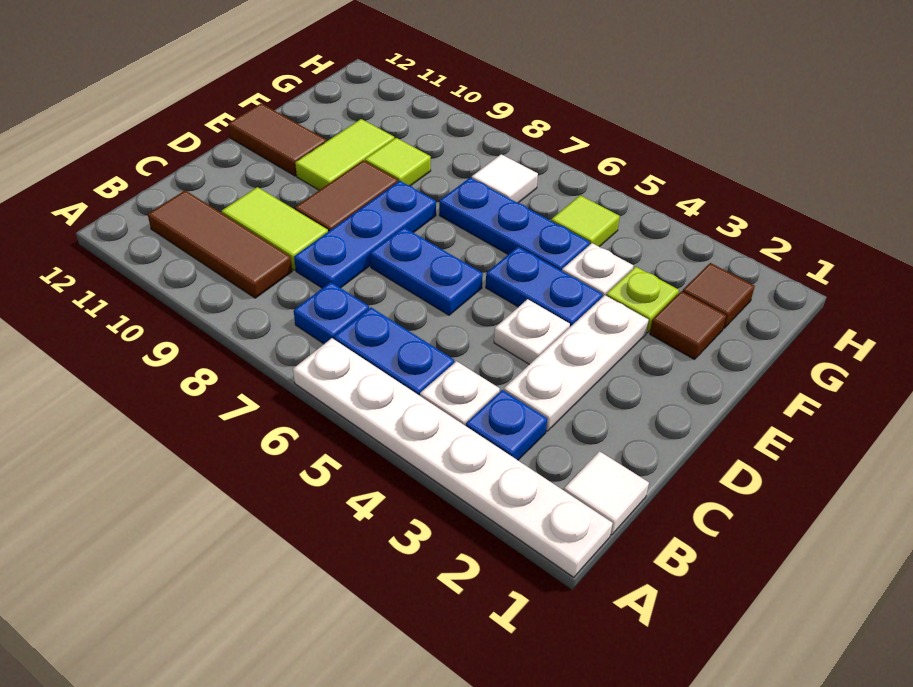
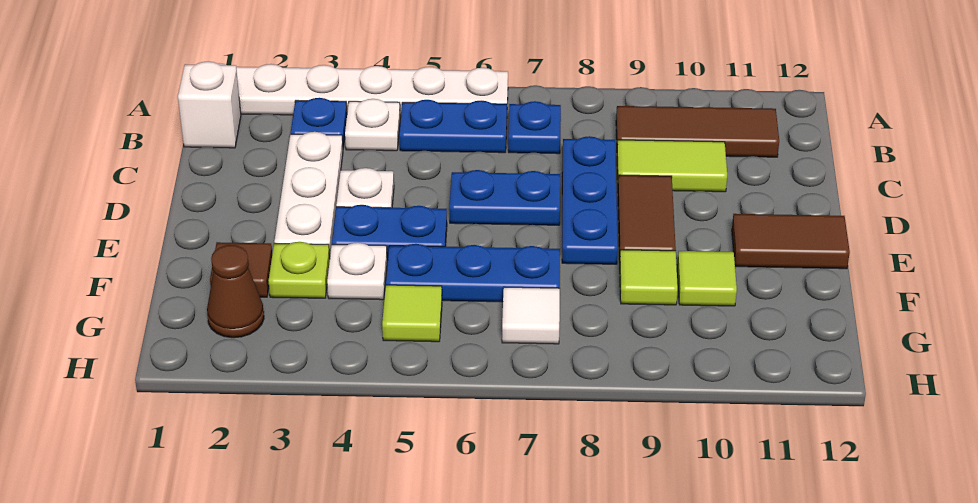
white tile B1 level 1 -> white brick B1 level 1
lime tile E10:F10 level 1 -> lime tile F10 level 1
brown tile G2 level 1 -> brown cone G2 level 1

